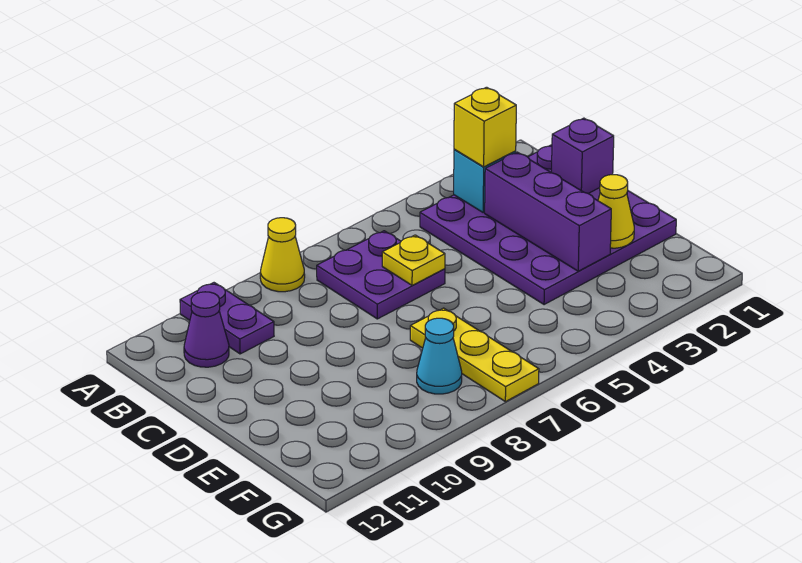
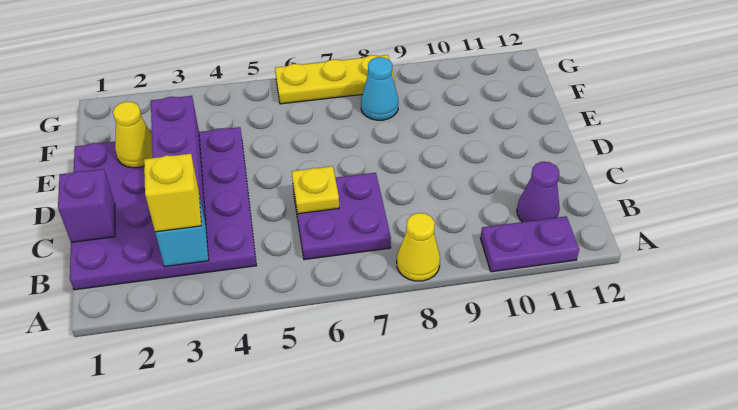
purple plate A10:B10 level 1 -> purple plate A10:A11 level 1
yellow plate E7:G7 level 1 -> yellow plate G6:G8 level 1

